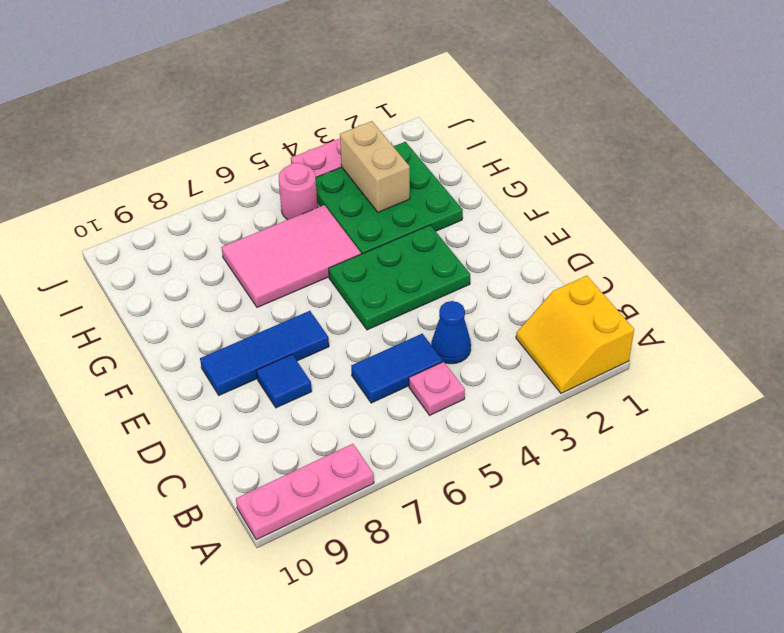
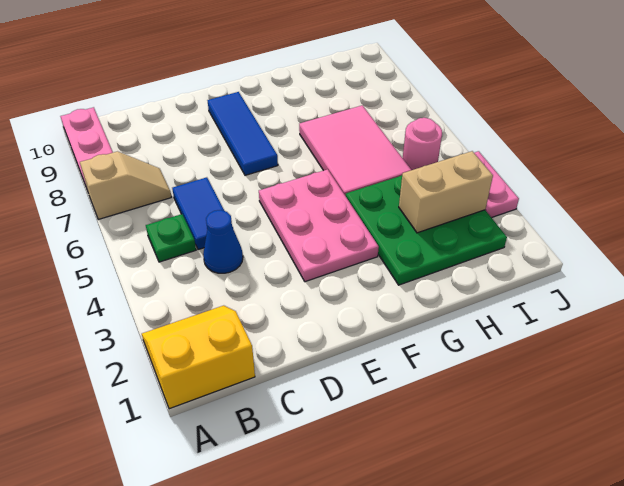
none -> tan slope A7:B7 level 1 top A
pink plate B5 level 1 -> green plate B5 level 1
blue tile D8 level 1 -> none
green plate E3:F5 level 1 -> pink plate E3:F5 level 1

